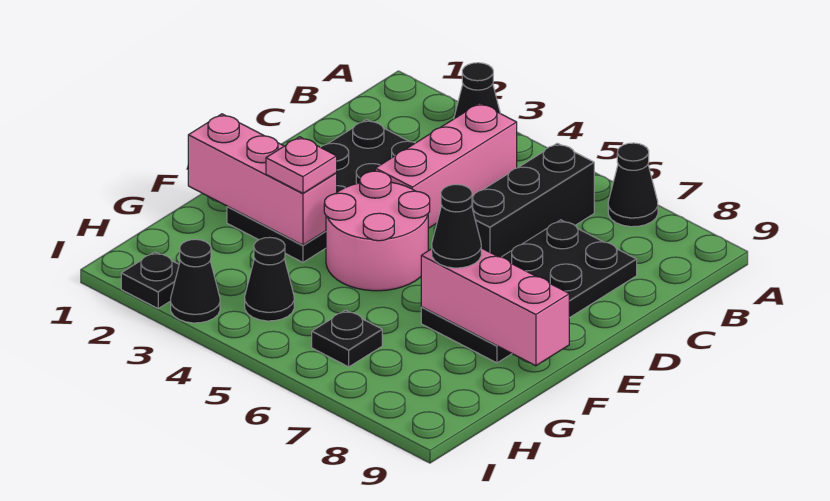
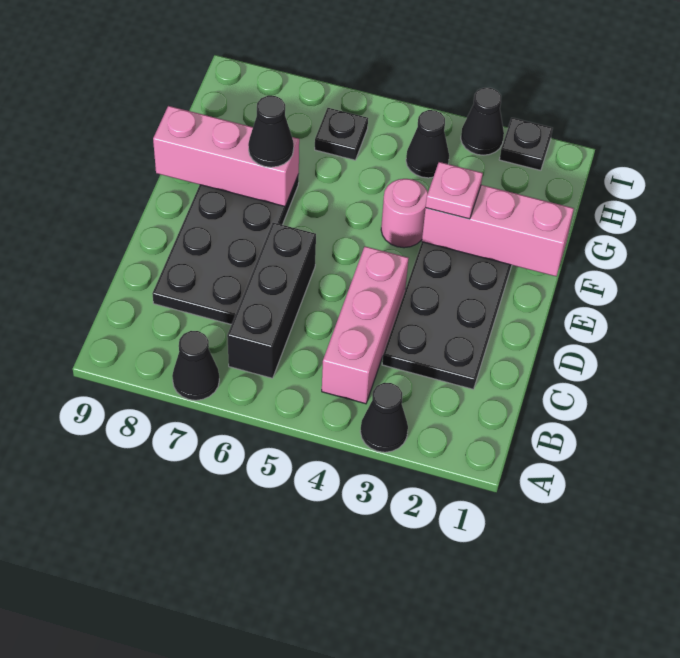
pink round brick E4:F5 level 1 -> pink round brick F4 level 1

